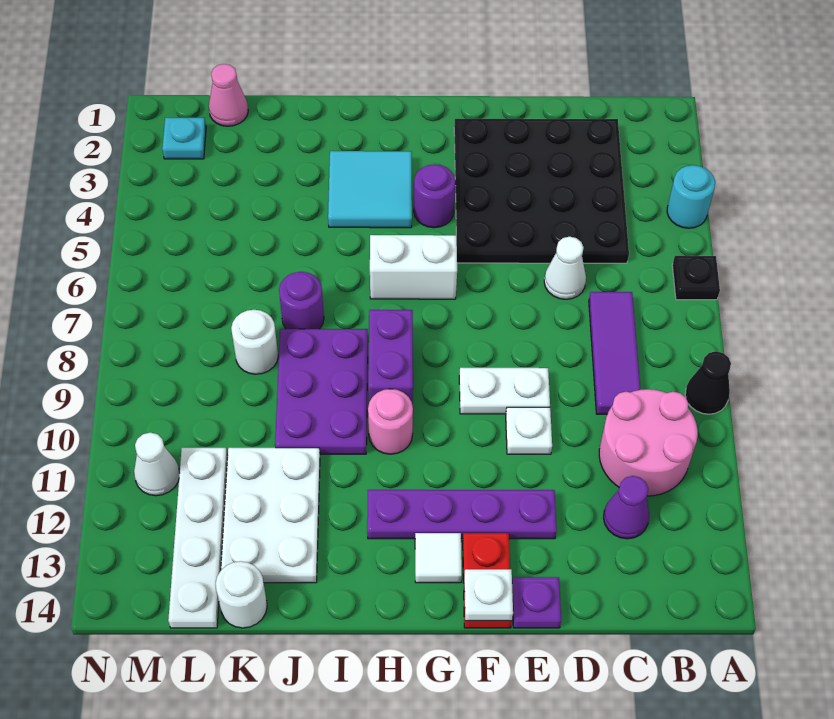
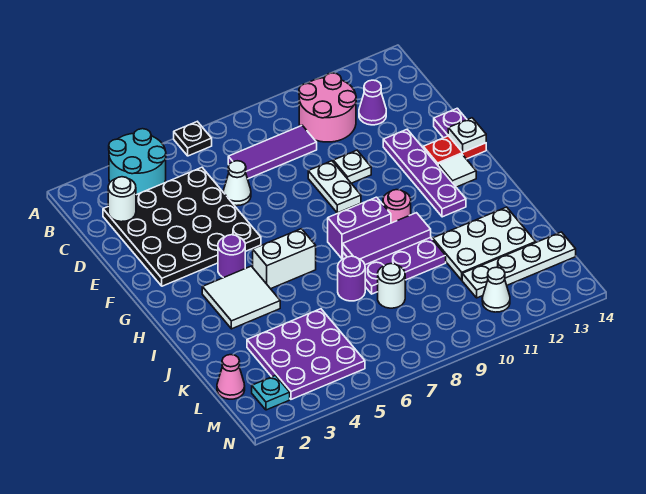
cyan round brick A4 level 1 -> cyan round brick A3:B4 level 1
black cone A9 level 1 -> none
white brick G6:H6 level 1 -> white brick H5:H6 level 1
cyan tile H3:I4 level 1 -> white tile H3:I4 level 1
none -> purple tile I8:I10 level 2
none -> purple plate K3:M5 level 1
white round brick K14 level 1 -> white round brick C2 level 2

